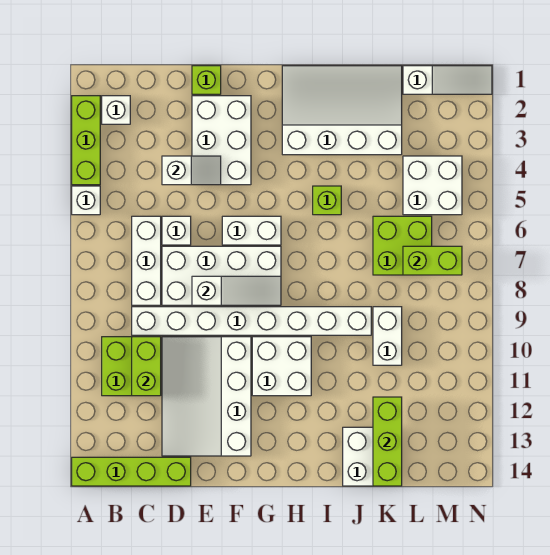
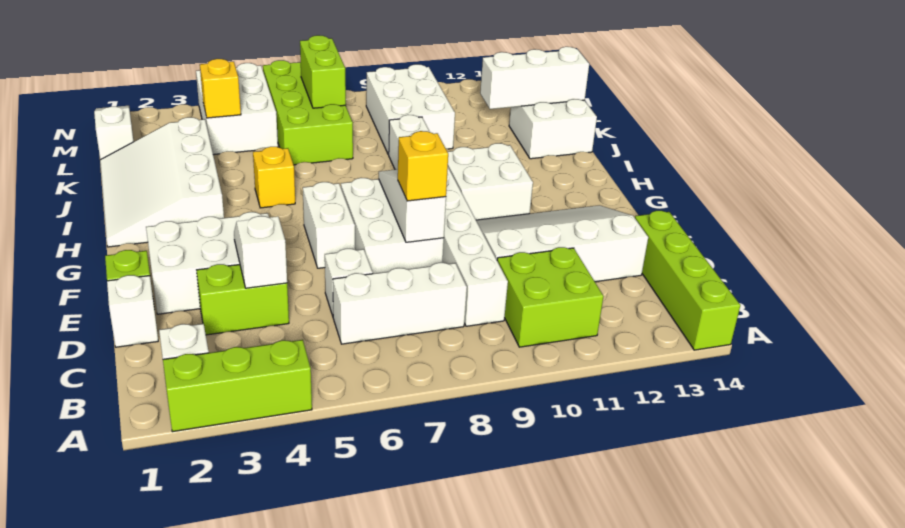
white brick A5 level 1 -> white brick D1 level 1
lime brick C10:C11 level 2 -> lime brick D3:D4 level 1
white brick D7:G8 level 1 -> white brick E7:G8 level 1
white slope D10:F13 level 1 top F -> white slope D10:F13 level 1 top D
none -> yellow brick E8 level 3
lime brick I5 level 1 -> yellow brick I5 level 1
lime brick K6:L7 level 1 -> lime brick K6:N7 level 1
white brick K9:K10 level 1 -> white brick K9:M10 level 1
lime brick K12:K14 level 2 -> white brick K12:K14 level 2
white brick L4:M5 level 1 -> white brick L4:N5 level 1
none -> yellow brick L4 level 2

